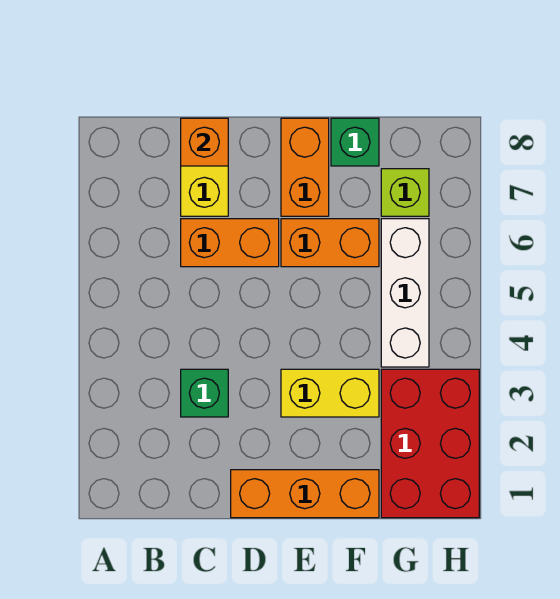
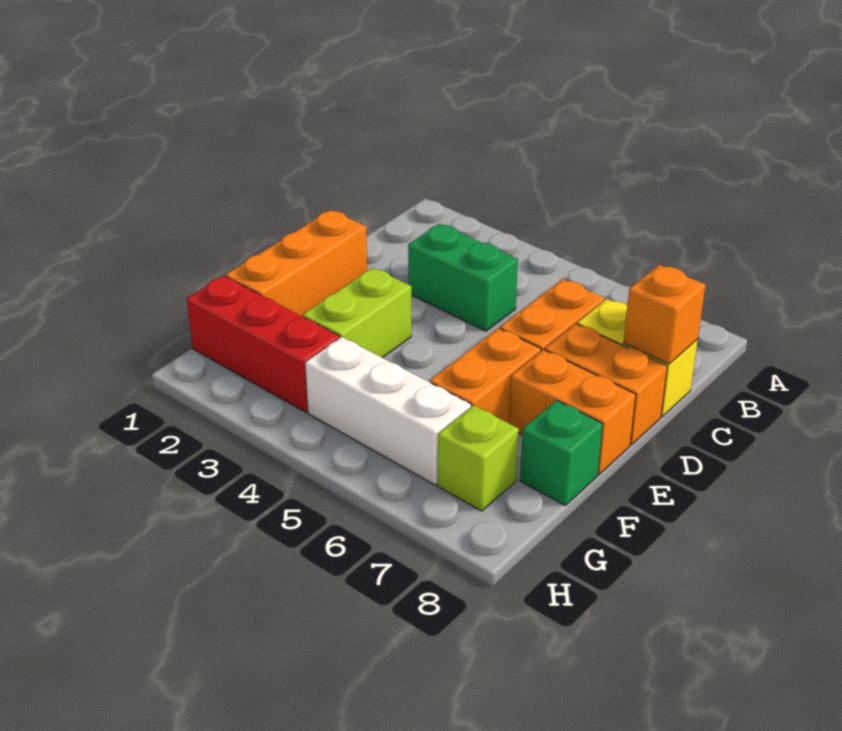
green brick C3 level 1 -> green brick C3:C4 level 1
none -> orange brick D7:D8 level 1
yellow brick E3:F3 level 1 -> lime brick E3:F3 level 1
red brick G1:H3 level 1 -> red brick G1:G3 level 1

